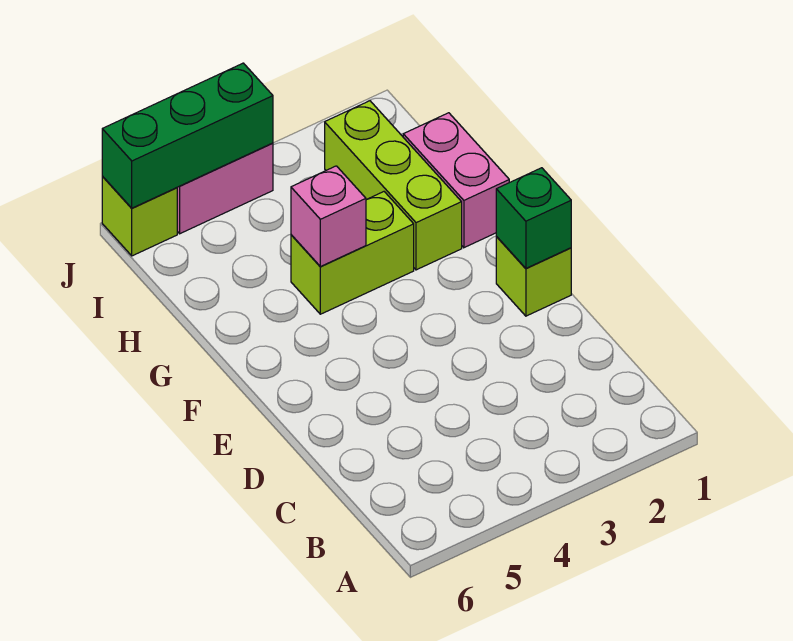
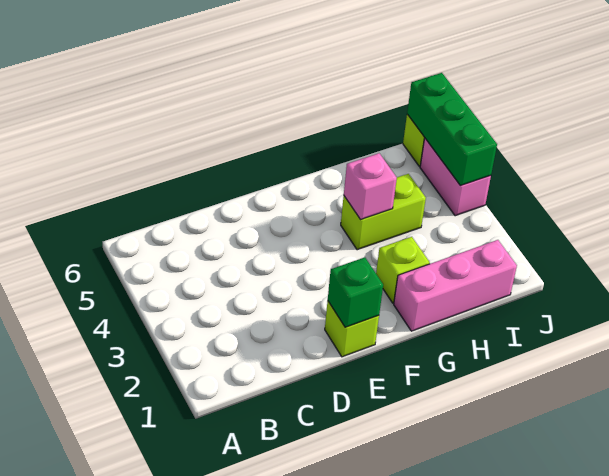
pink brick G1:H1 level 1 -> pink brick G1:I1 level 1
lime brick G2:I2 level 1 -> lime brick G2 level 1
lime brick G3:G4 level 1 -> lime brick G4:H4 level 1

